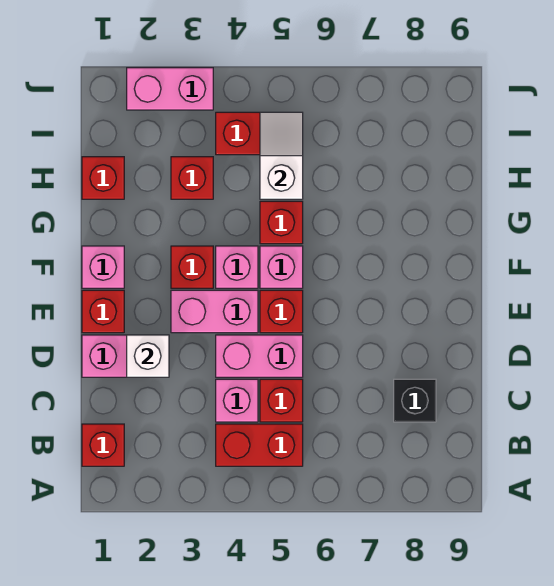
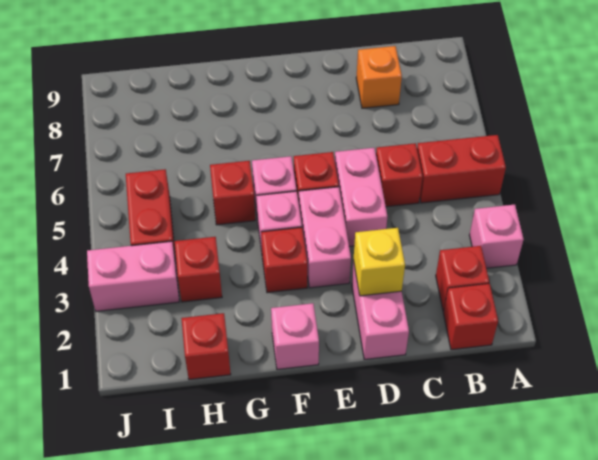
red brick B4:B5 level 1 -> red brick A5:B5 level 1
pink brick C4 level 1 -> pink brick A3 level 1
black brick C8 level 1 -> orange brick C8 level 1
white brick D2 level 2 -> yellow brick D2 level 2
red brick E1 level 1 -> red brick B2 level 1
white slope H5:I5 level 2 top H -> none
pink brick J2:J3 level 1 -> pink brick I3:J3 level 1

